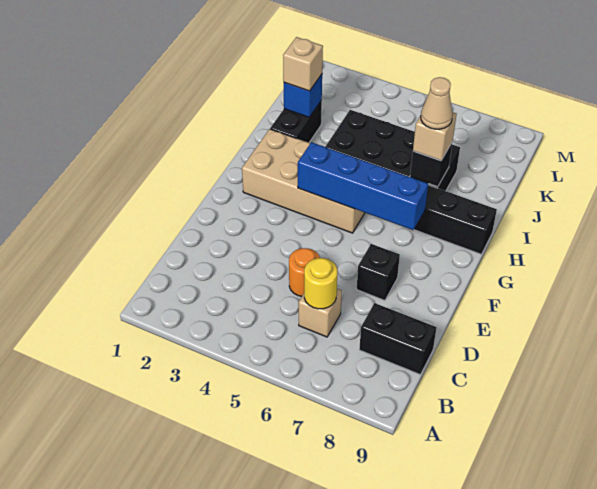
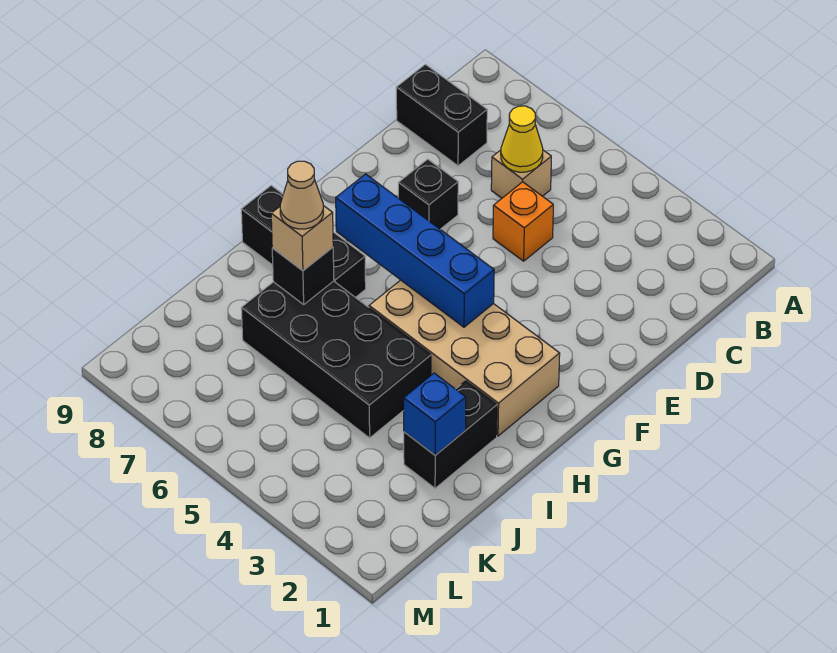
yellow round brick C6 level 2 -> yellow cone C6 level 2
orange round brick D5 level 1 -> orange brick D5 level 1
tan brick J2 level 3 -> none

